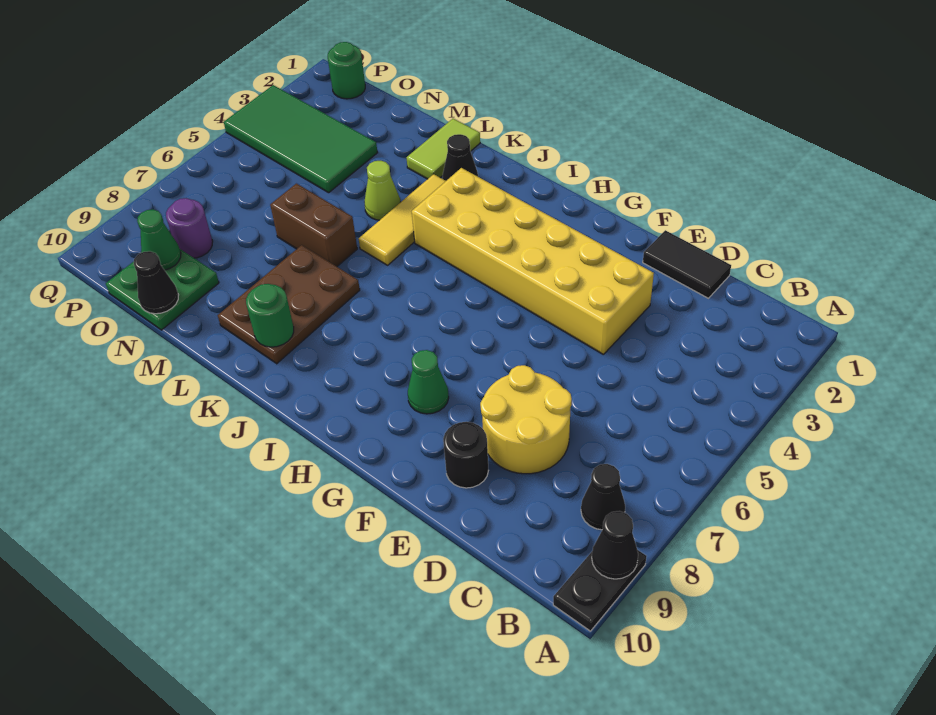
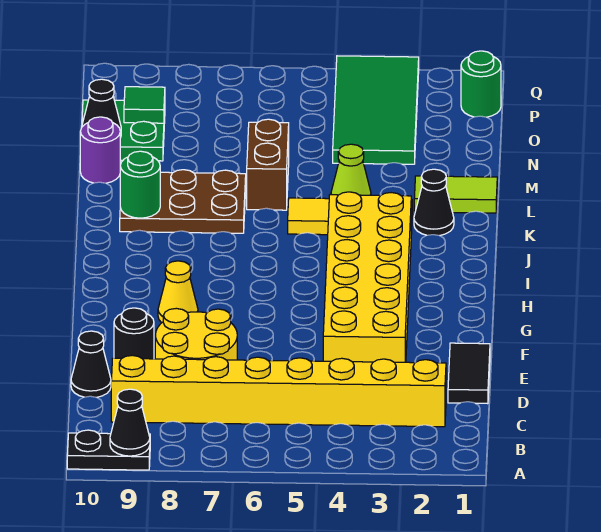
black cone B8 level 1 -> black cone D10 level 1
none -> yellow brick C2:C9 level 1
green cone G8 level 1 -> yellow cone G8 level 1
purple round brick O8 level 1 -> purple round brick M10 level 1
green cone O9 level 2 -> green tile O9 level 2

